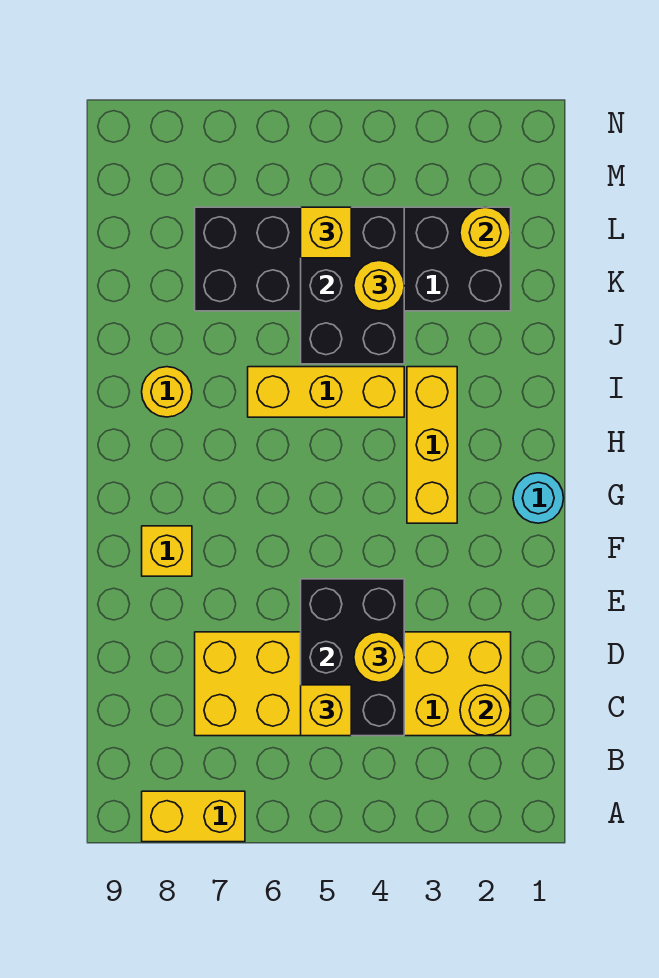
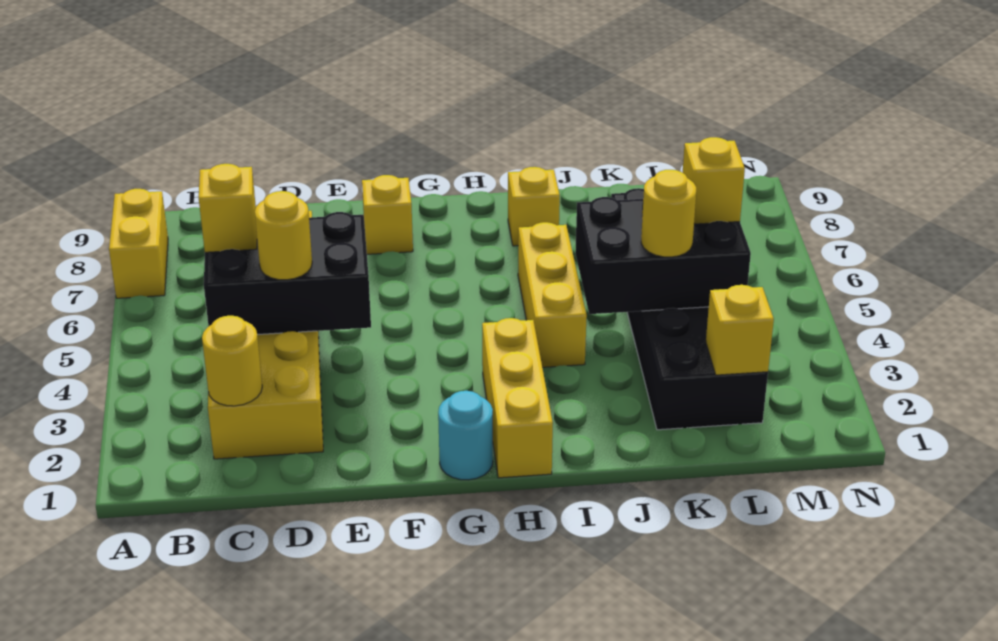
yellow brick G3:I3 level 1 -> yellow brick H1:H3 level 1
yellow round brick I8 level 1 -> yellow brick I8 level 1
yellow round brick L2 level 2 -> yellow brick L2 level 2

